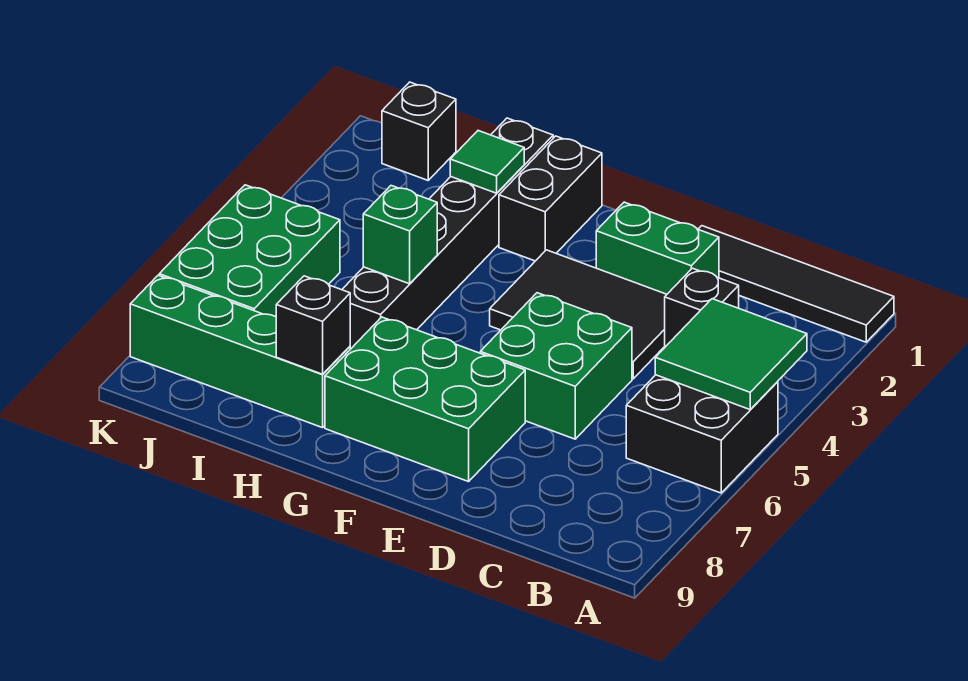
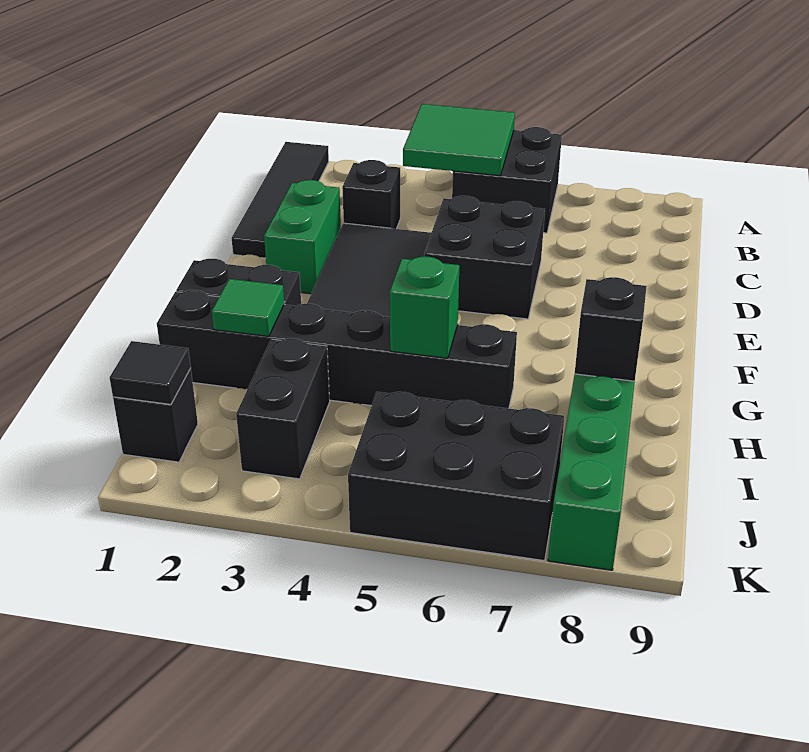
green brick D5:E6 level 1 -> black brick D5:E6 level 1
green brick E7:G8 level 1 -> none
none -> black brick I3:J3 level 1
none -> black tile J1 level 2
green brick J5:K7 level 1 -> black brick J5:K7 level 1

